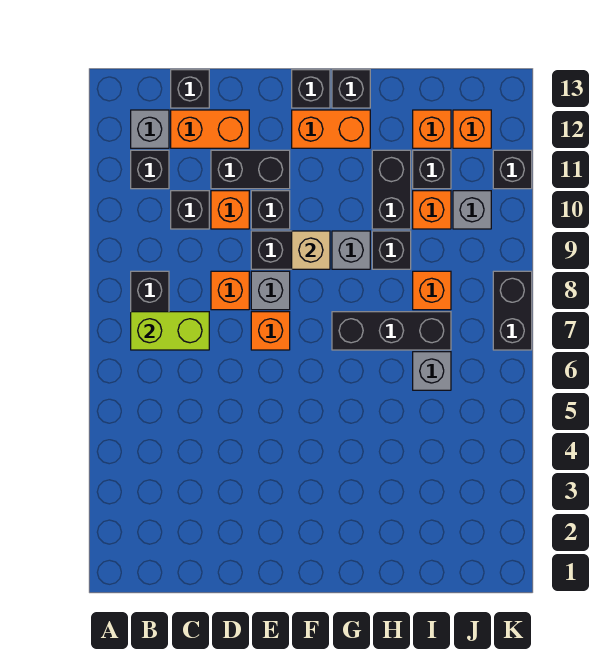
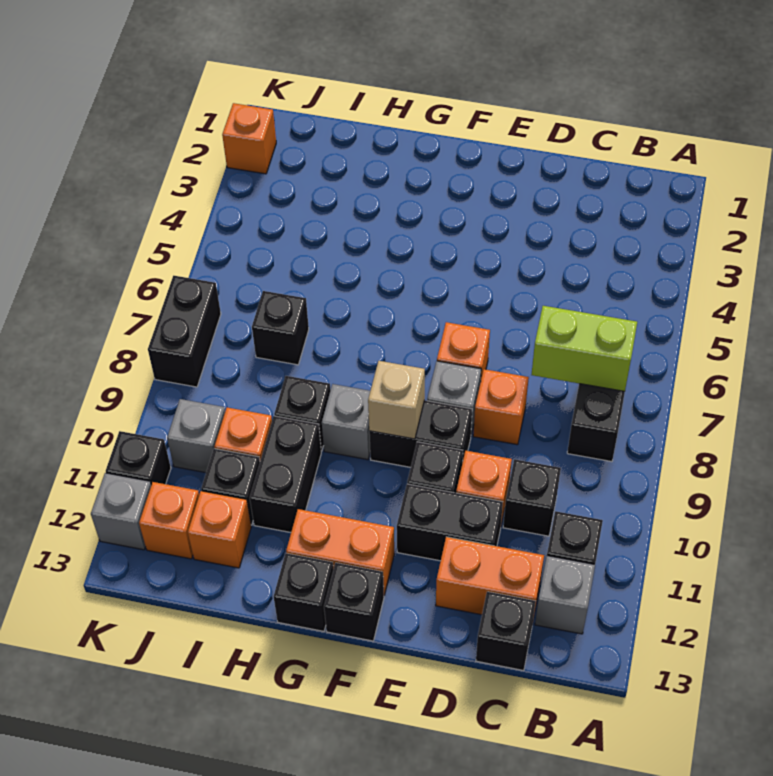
black brick G7:I7 level 1 -> black brick I7 level 1
grey brick I6 level 1 -> grey brick K12 level 1
orange brick I8 level 1 -> orange brick K2 level 1

